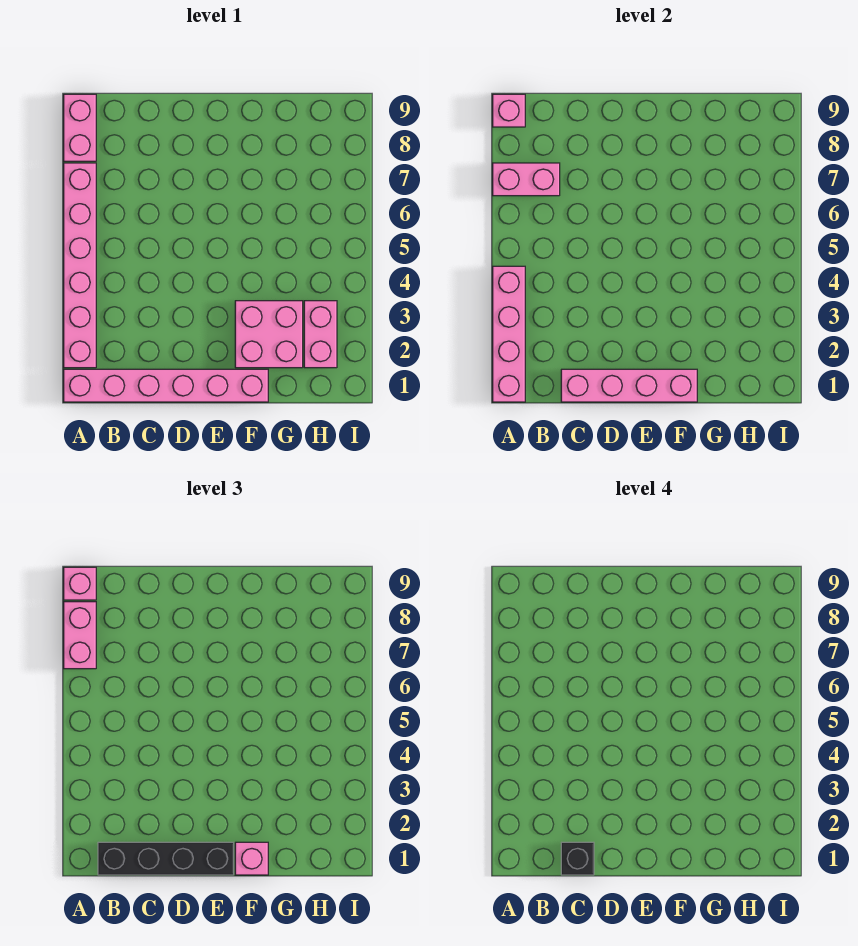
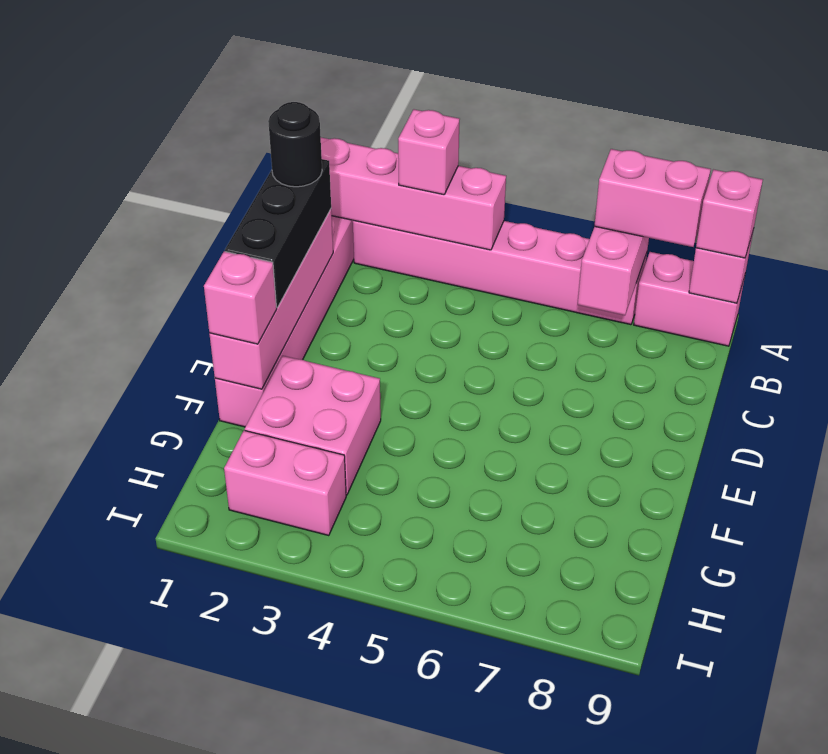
none -> pink brick A3 level 3
black brick B1:E1 level 3 -> black brick C1:E1 level 3
black brick C1 level 4 -> black round brick C1 level 4

